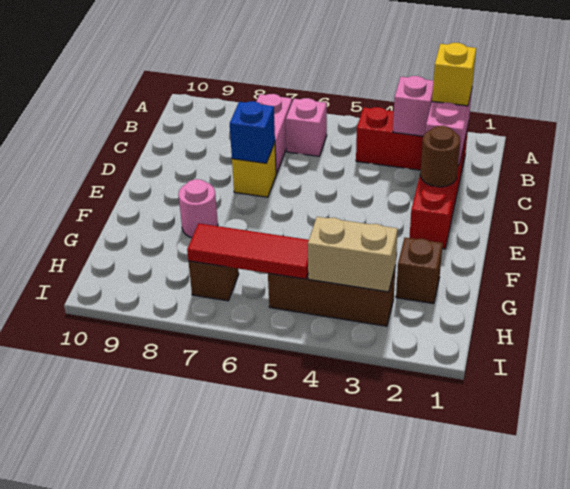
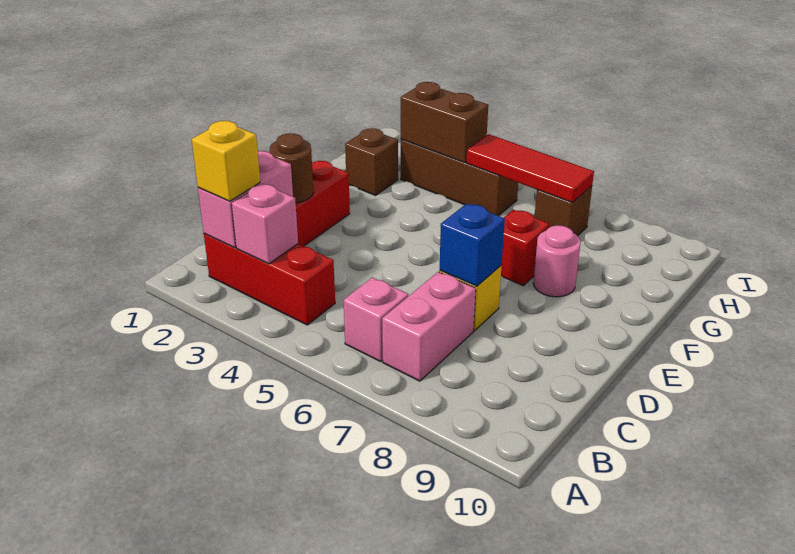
none -> red brick F7 level 1
tan brick H3:H4 level 2 -> brown brick H3:H4 level 2

